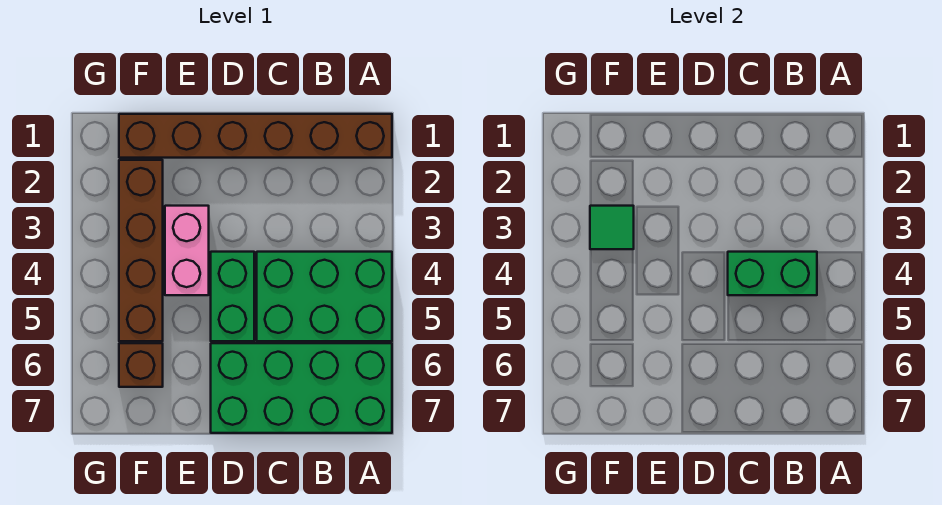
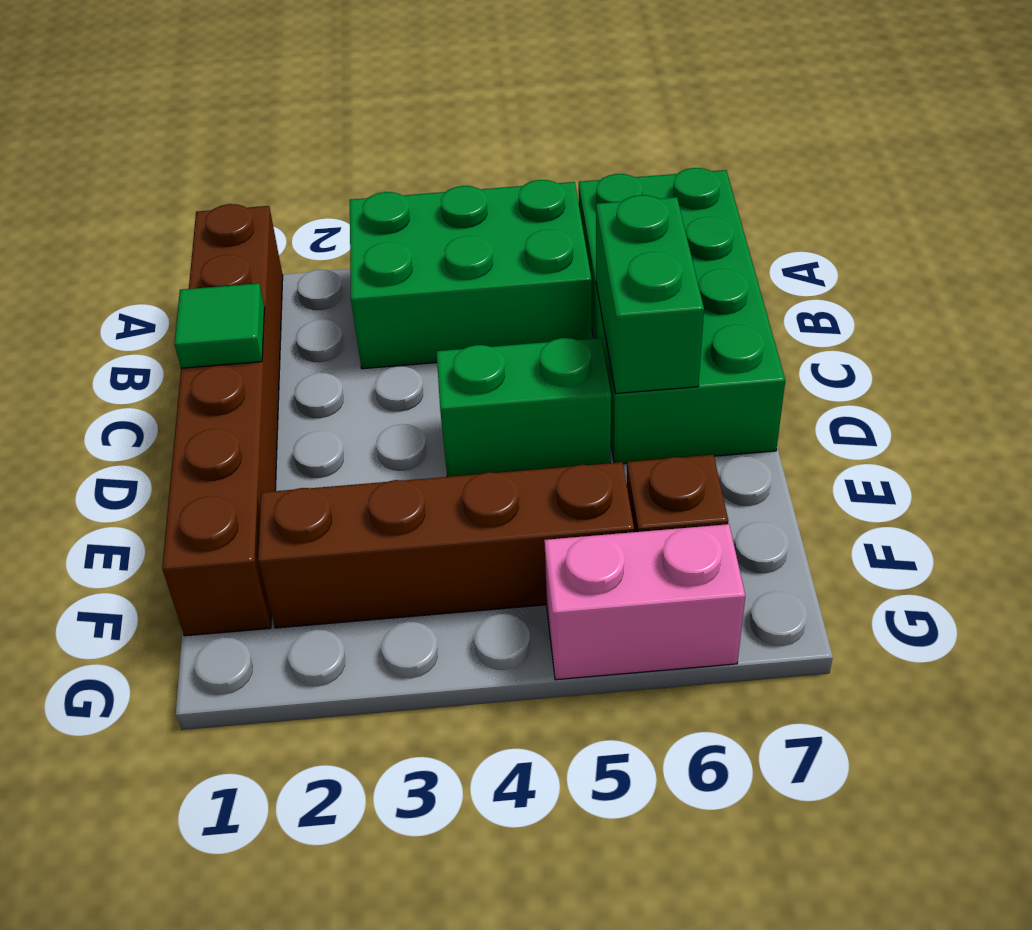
green brick A4:C5 level 1 -> green brick A3:B5 level 1
green brick B4:C4 level 2 -> green brick C6:D6 level 2
pink brick E3:E4 level 1 -> pink brick G5:G6 level 1
green tile F3 level 2 -> green tile C1 level 2

